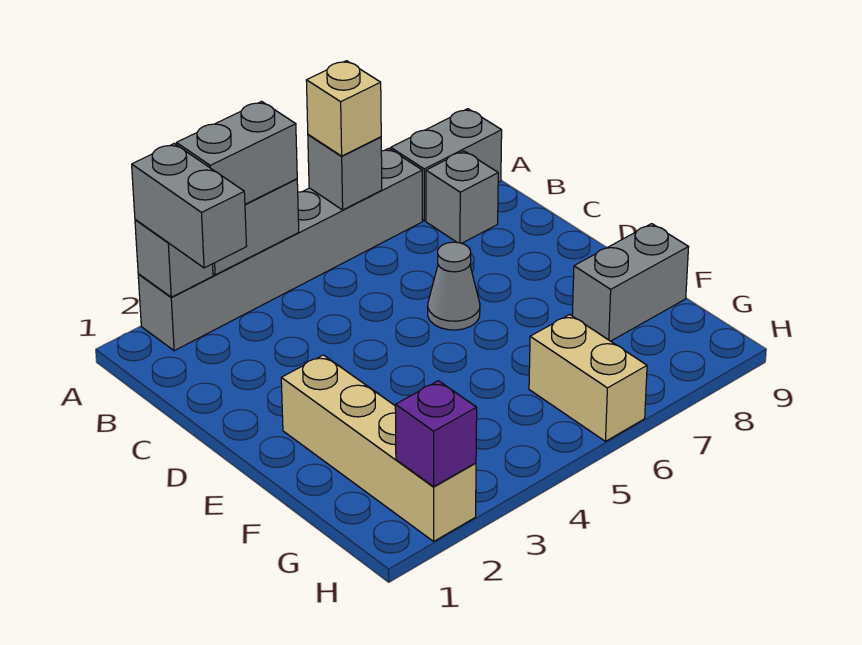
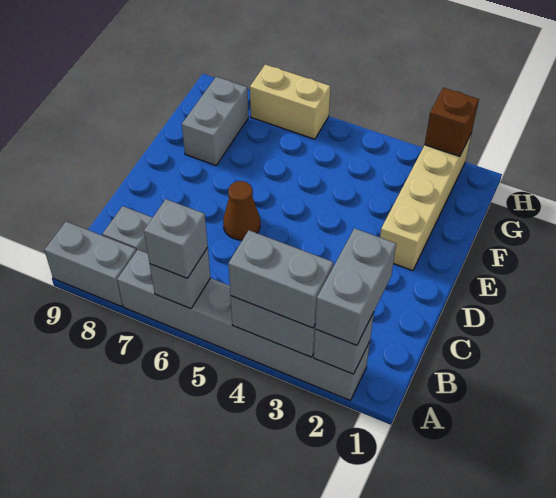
tan brick A6 level 3 -> grey brick A6 level 3
grey cone D6 level 1 -> brown cone D6 level 1
grey brick F8:F9 level 1 -> grey brick F8:G8 level 1
tan brick G6:H6 level 1 -> tan brick H6:H7 level 1
purple brick H2 level 2 -> brown brick H2 level 2

